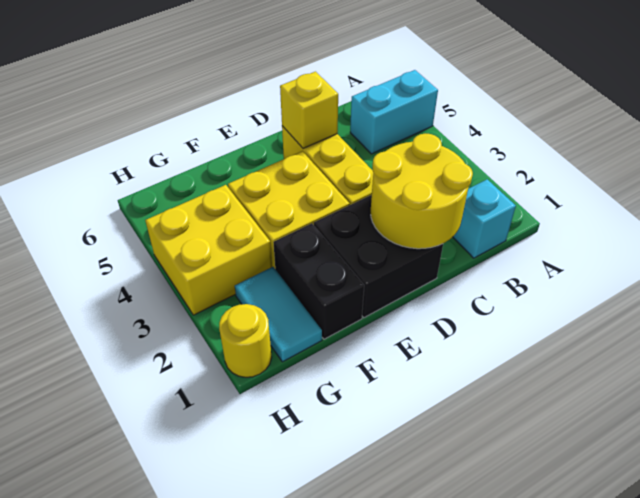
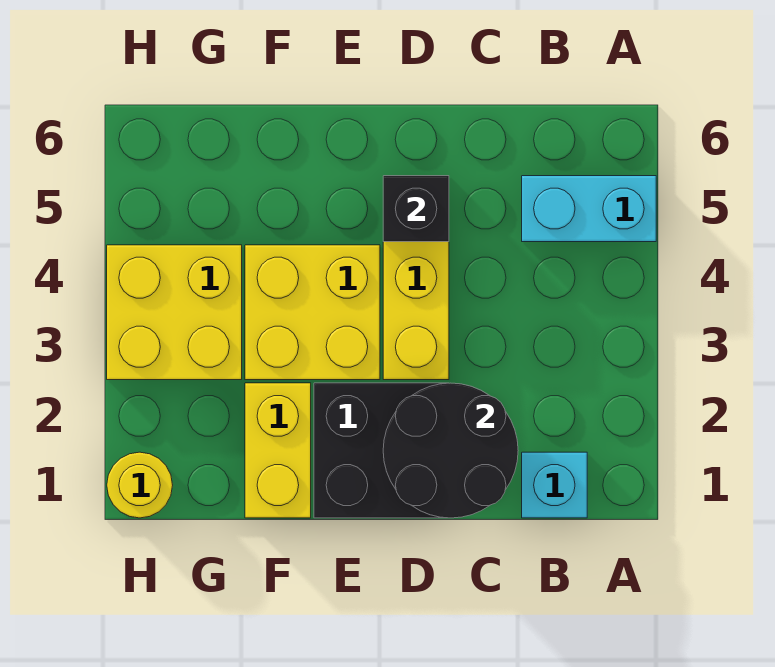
yellow round brick C1:D2 level 2 -> black round brick C1:D2 level 2
yellow brick D5 level 2 -> black brick D5 level 2
black brick F1:F2 level 1 -> yellow brick F1:F2 level 1
cyan tile G1:G2 level 1 -> none

